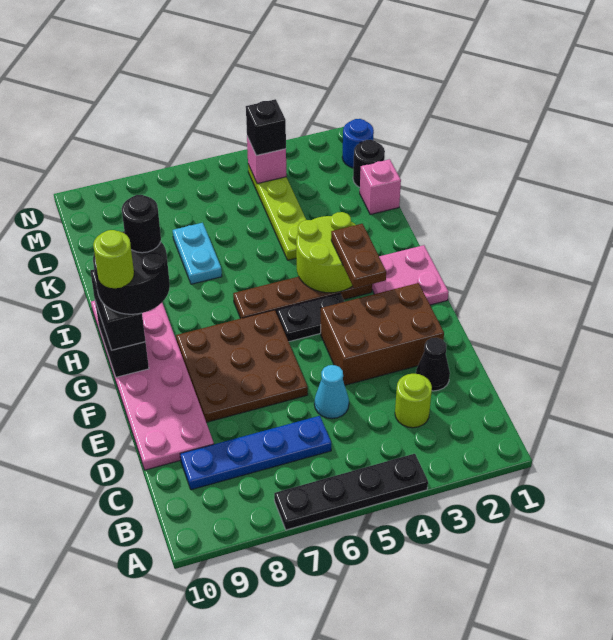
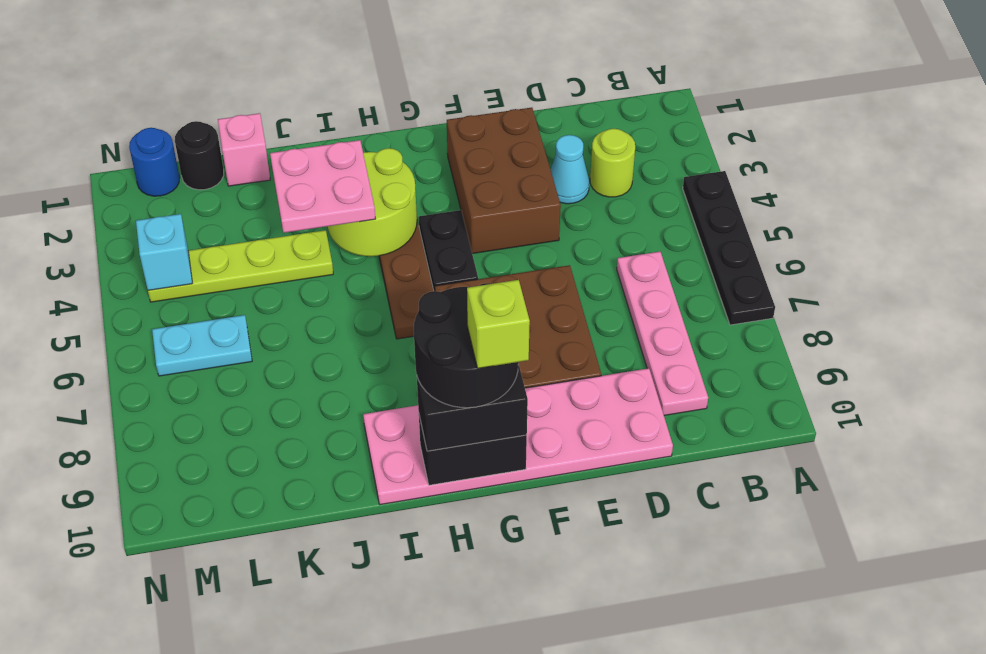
blue plate C6:C9 level 1 -> pink plate C6:C9 level 1
black cone D2 level 1 -> none
cyan cone D5 level 1 -> cyan cone D3 level 1
pink plate G1:H2 level 1 -> pink plate I3:J4 level 3
brown plate G3:H3 level 3 -> none
lime round brick G10 level 5 -> lime brick G10 level 5
black round brick H9 level 5 -> none
cyan plate J7:K7 level 1 -> cyan plate L6:M6 level 1
pink brick M4 level 2 -> cyan brick M4 level 2
black brick M4 level 3 -> none

